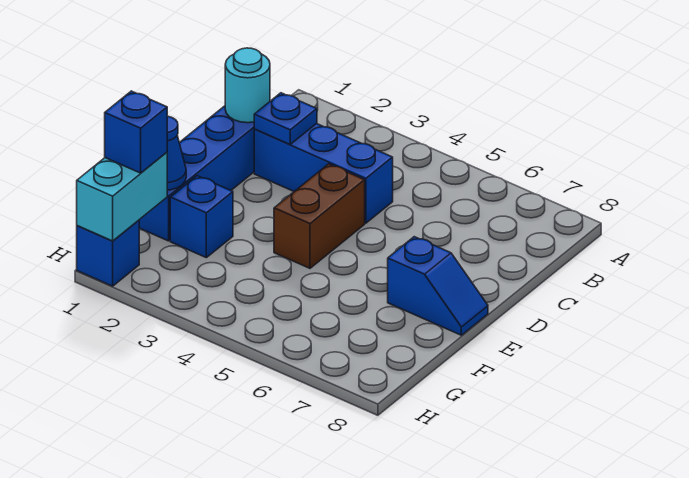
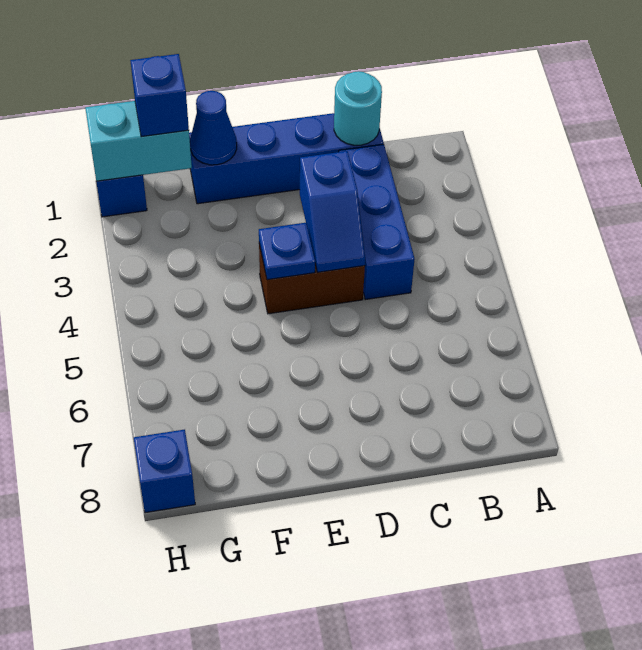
blue plate C2 level 2 -> blue plate E4 level 2
blue slope E7:E8 level 1 top 7 -> blue slope D3:D4 level 2 top 3
blue brick F2 level 1 -> blue brick H8 level 1

